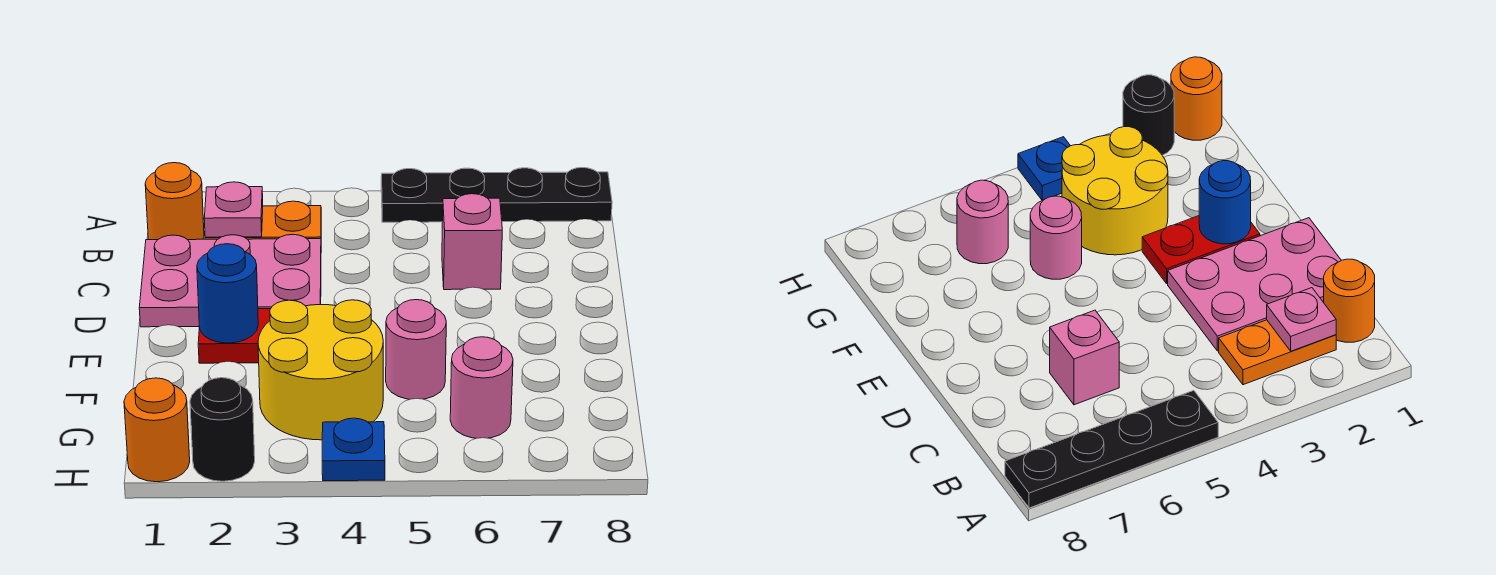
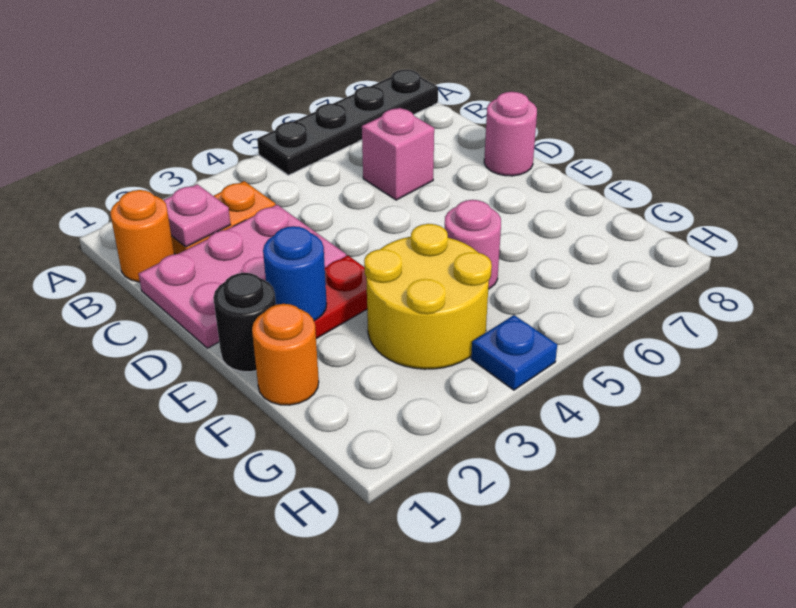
pink round brick G6 level 1 -> pink round brick D8 level 1
orange round brick H1 level 1 -> orange round brick F1 level 1
black round brick H2 level 1 -> black round brick E1 level 1

